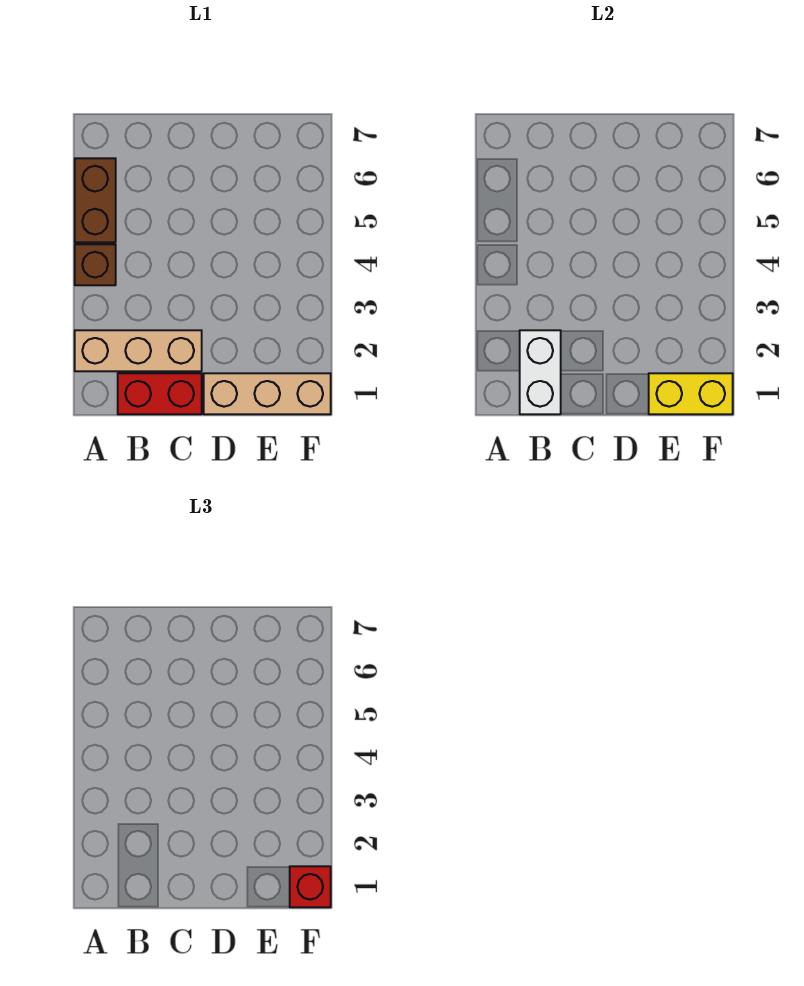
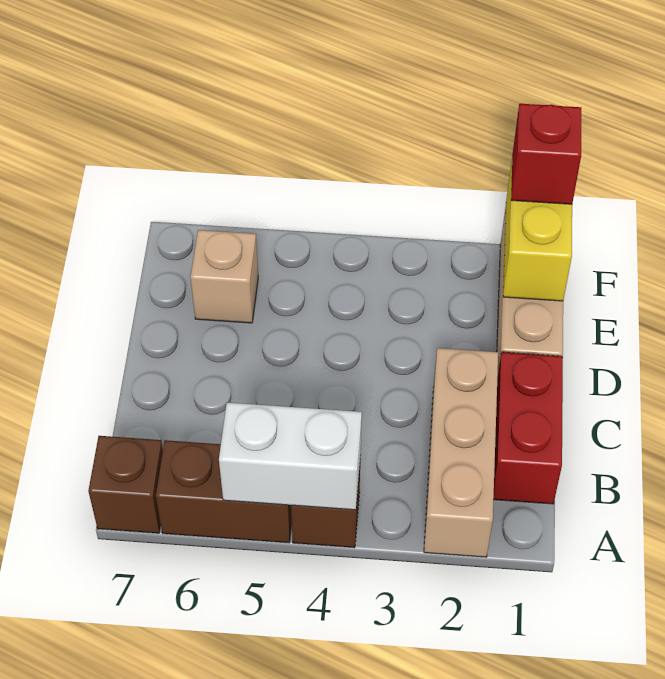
none -> brown brick A7 level 1
white brick B1:B2 level 2 -> white brick A4:A5 level 2
none -> tan brick E6 level 1

